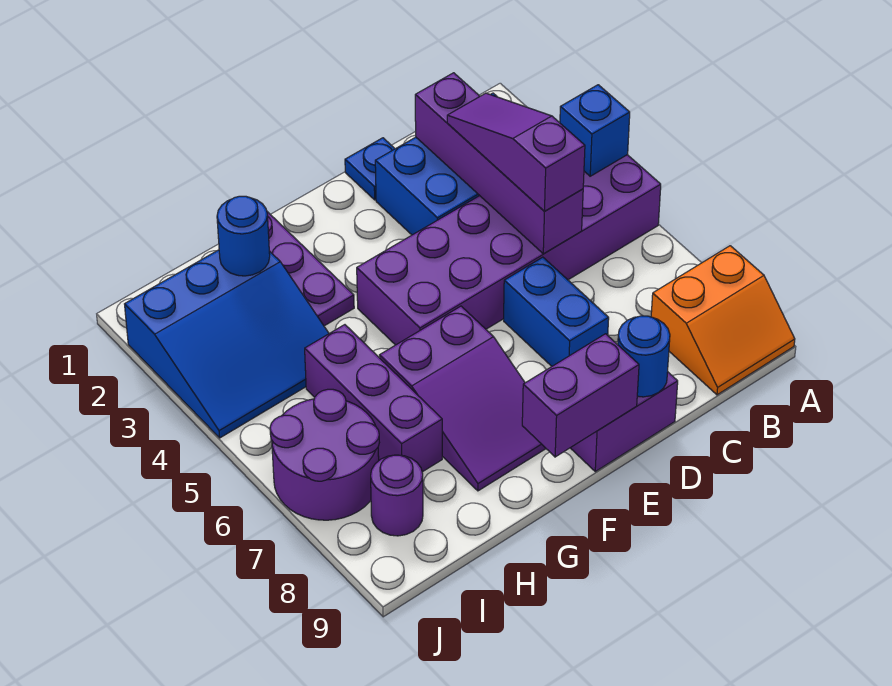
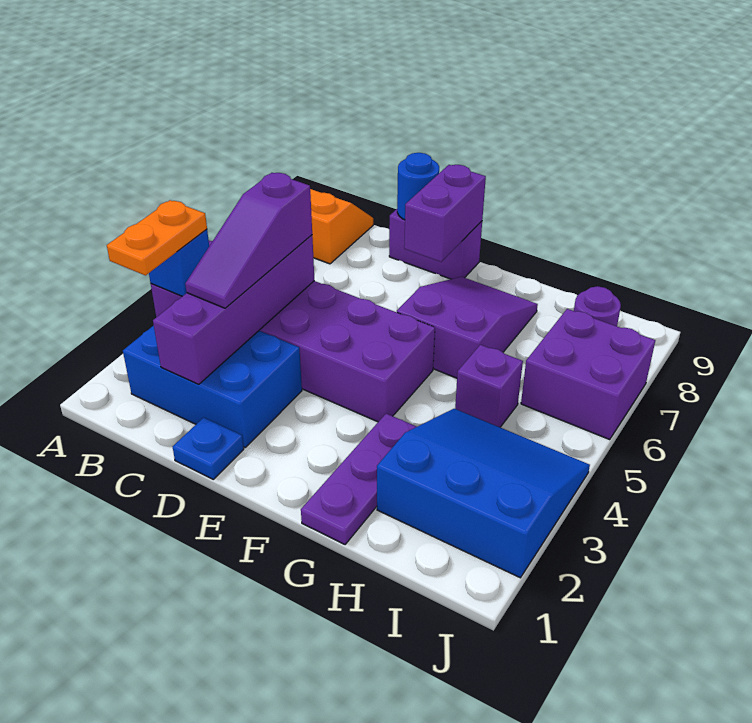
none -> orange plate A3:A4 level 3
blue brick D6:D7 level 1 -> none
purple brick E9:F9 level 2 -> purple brick E8:E9 level 2
blue round brick H2 level 2 -> none
purple brick H5:H7 level 1 -> purple brick H5 level 1
purple round brick I6:J7 level 1 -> purple brick I6:J7 level 1

